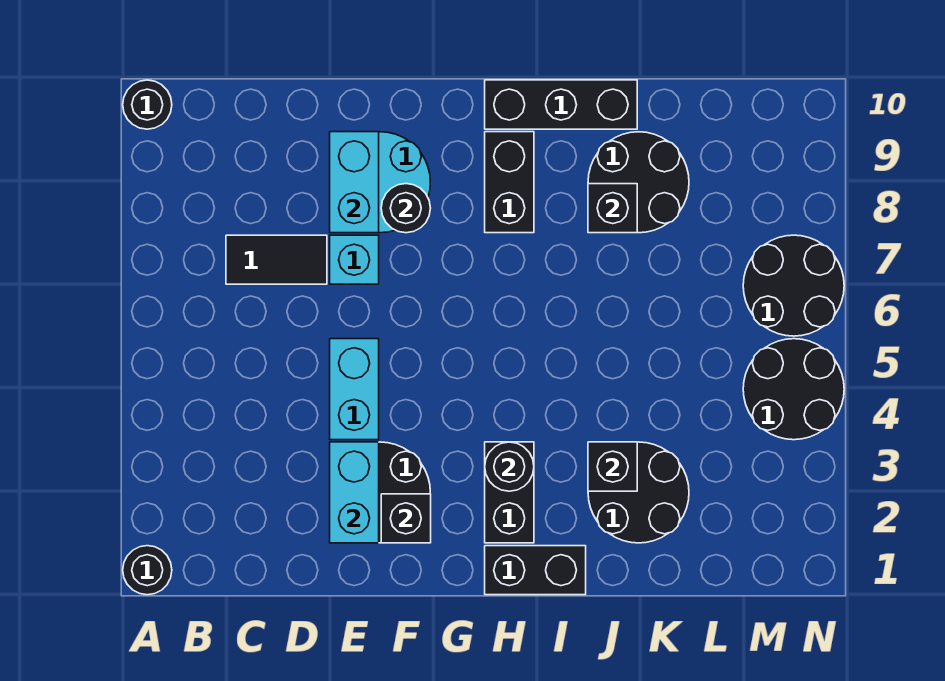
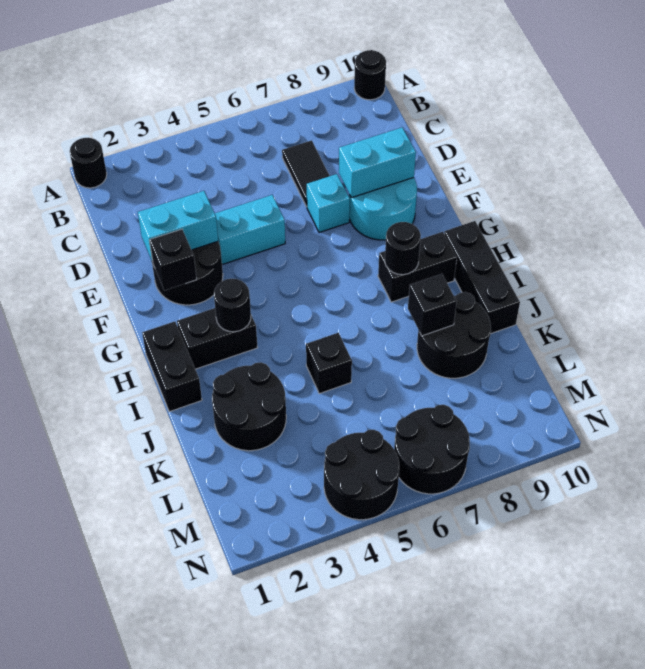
black round brick F8 level 2 -> black round brick H8 level 2
black brick J3 level 2 -> black brick J5 level 1

